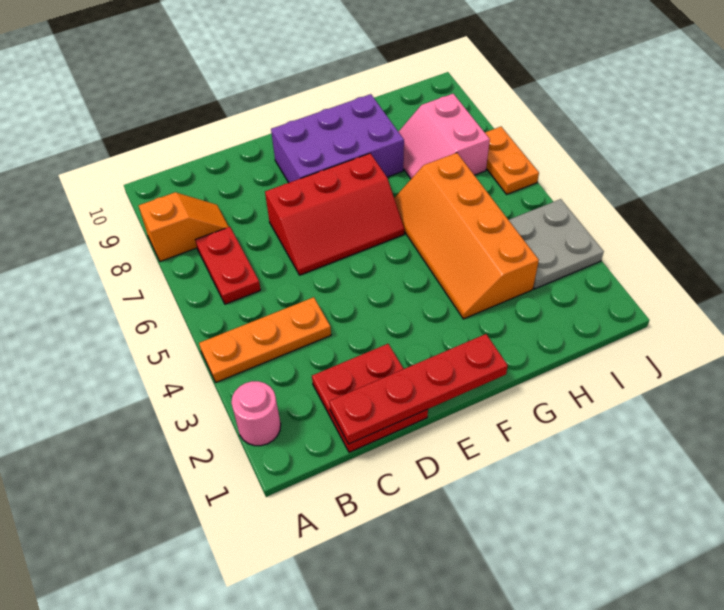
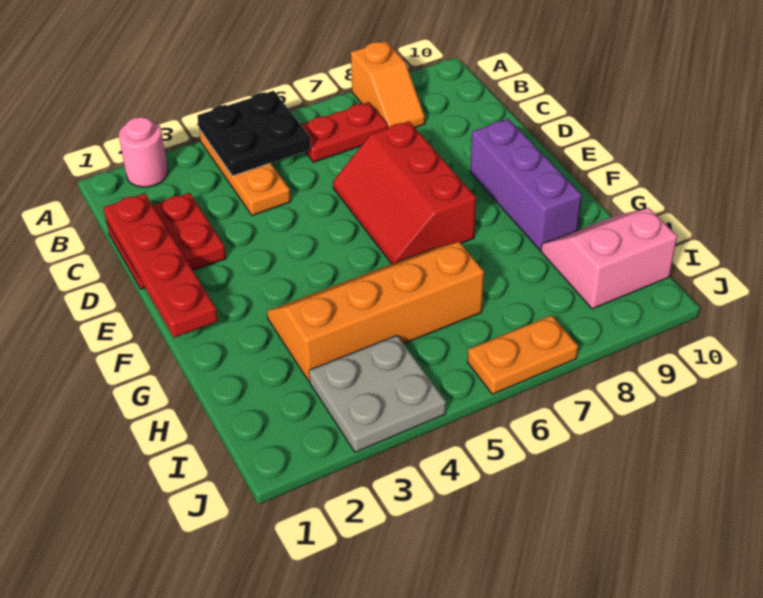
none -> black plate A4:B5 level 2
purple brick E8:G9 level 1 -> purple brick E9:G9 level 1
pink slope H7:I8 level 1 top I -> pink slope H9:I10 level 1 top I

